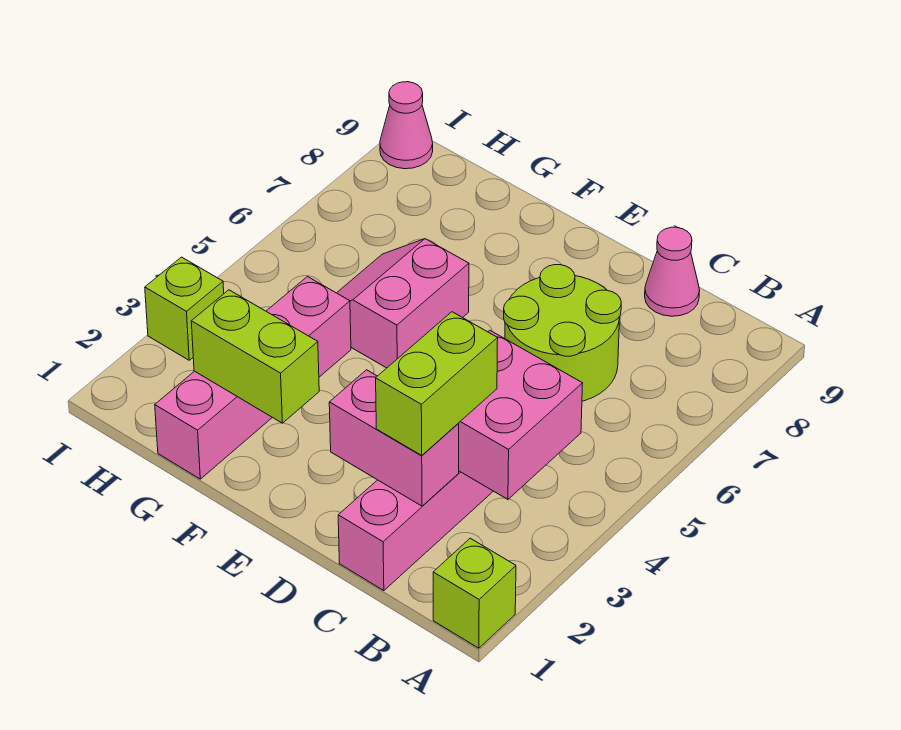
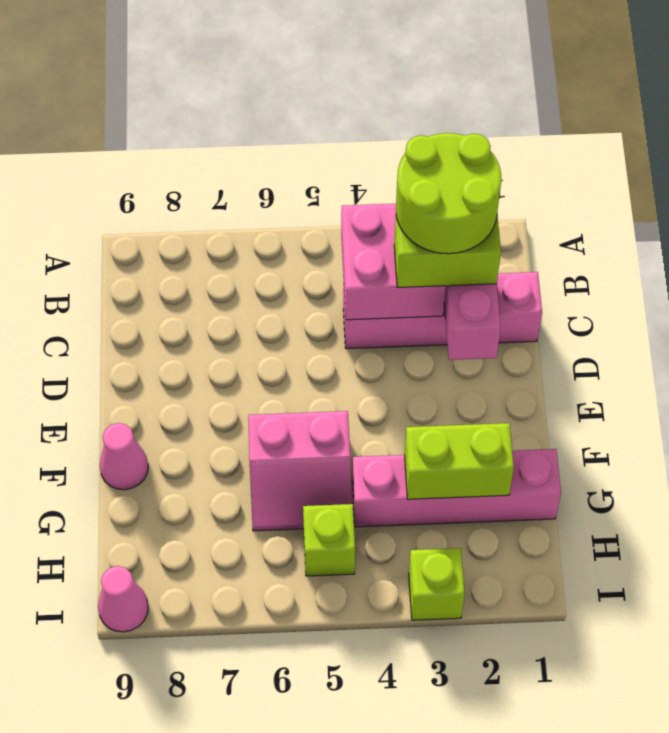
lime brick A1 level 1 -> lime brick H5 level 1
lime round brick C6:D7 level 1 -> lime round brick B2:C3 level 4
pink cone C9 level 1 -> pink cone F9 level 1
lime brick F2:G2 level 2 -> lime brick G2:G3 level 2

